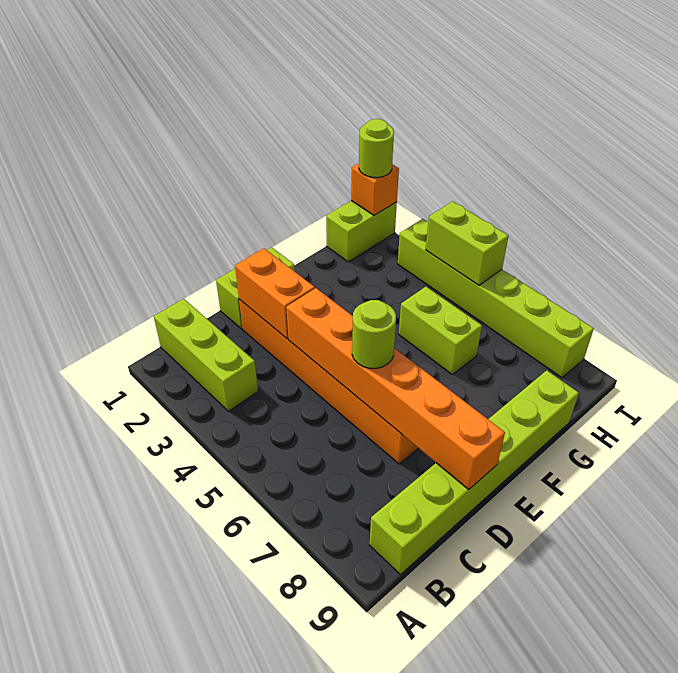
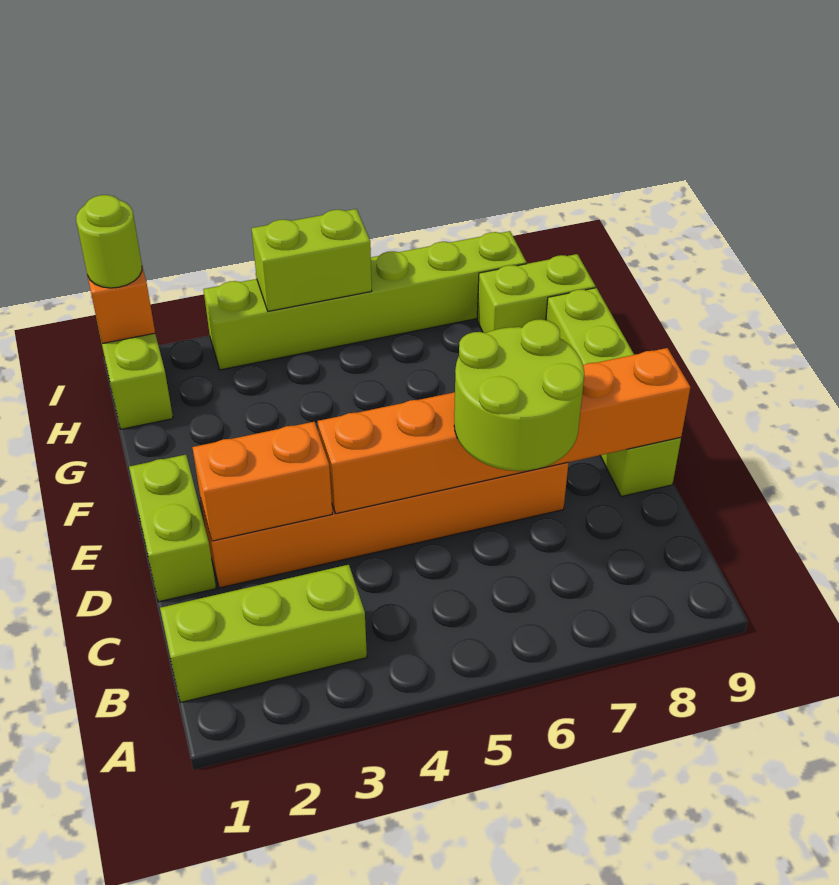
lime brick B9:G9 level 1 -> lime brick D9:G9 level 1
lime round brick D6 level 3 -> lime round brick C6:D7 level 3
lime brick G5:G6 level 1 -> lime brick H8:H9 level 1

